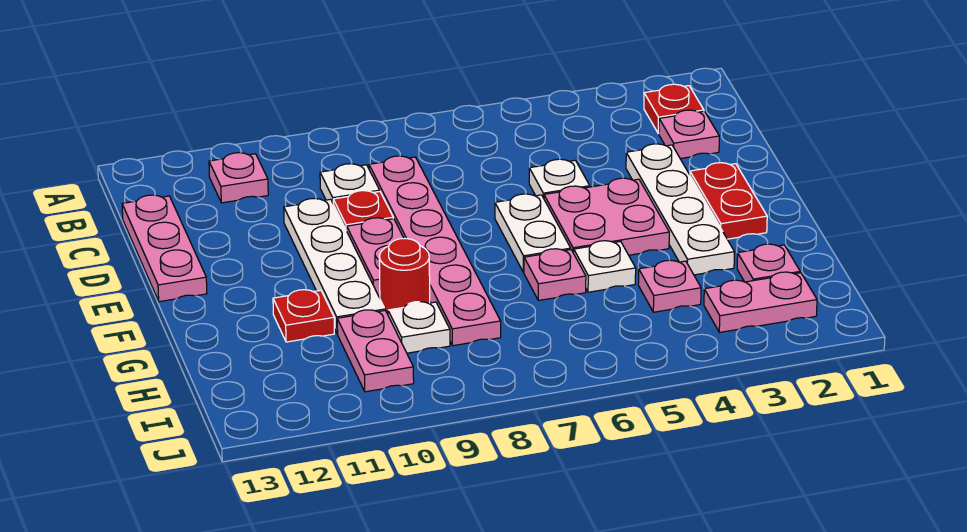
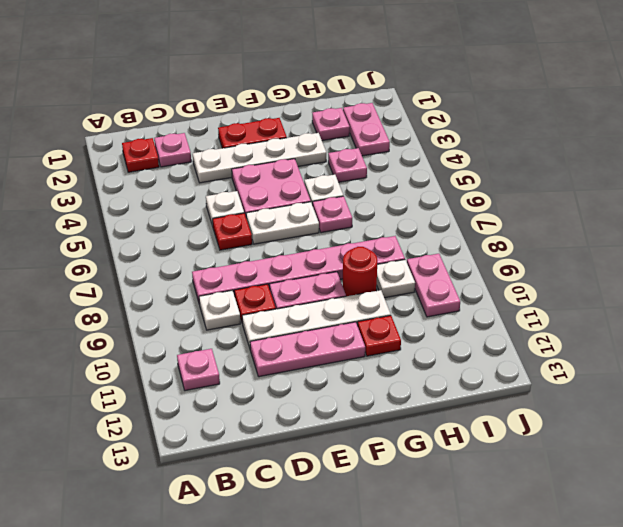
pink plate C13:E13 level 1 -> pink plate D11:F11 level 1
none -> red plate D6 level 1
pink plate H10:I10 level 1 -> pink plate I9:I10 level 1

